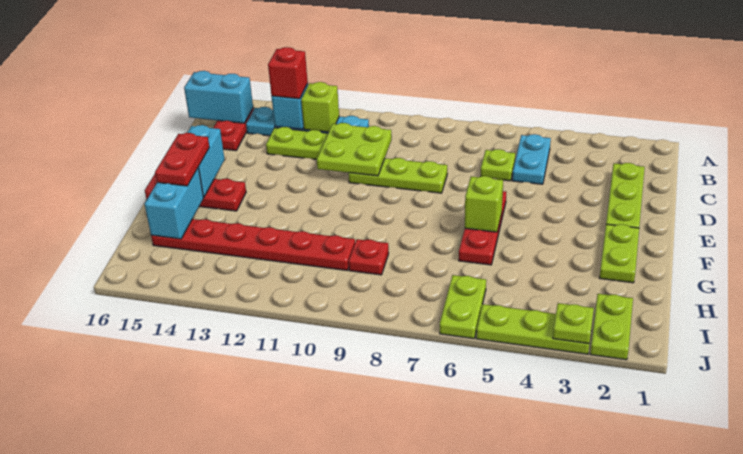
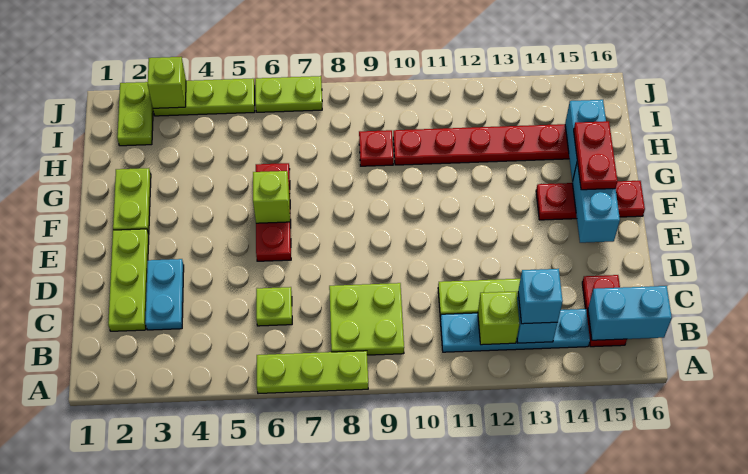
cyan plate B5:C5 level 1 -> cyan plate C3:D3 level 1
red brick B13 level 3 -> cyan brick B13 level 3
lime plate C10:D11 level 2 -> lime plate B8:C9 level 1
lime plate D8:D10 level 1 -> lime plate A6:A8 level 1
lime plate I6:J6 level 1 -> lime plate J6:J7 level 1
lime plate J3 level 2 -> lime brick J3 level 2

